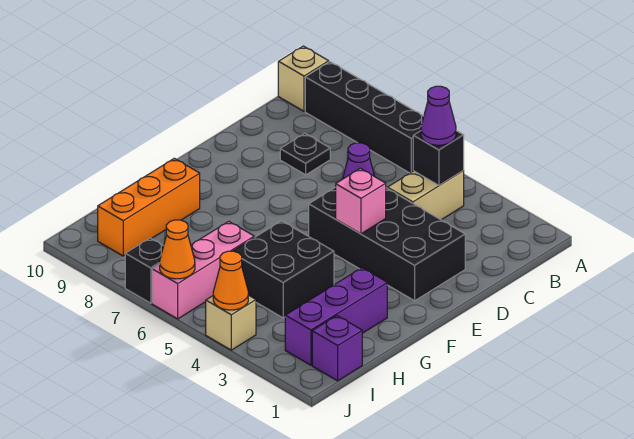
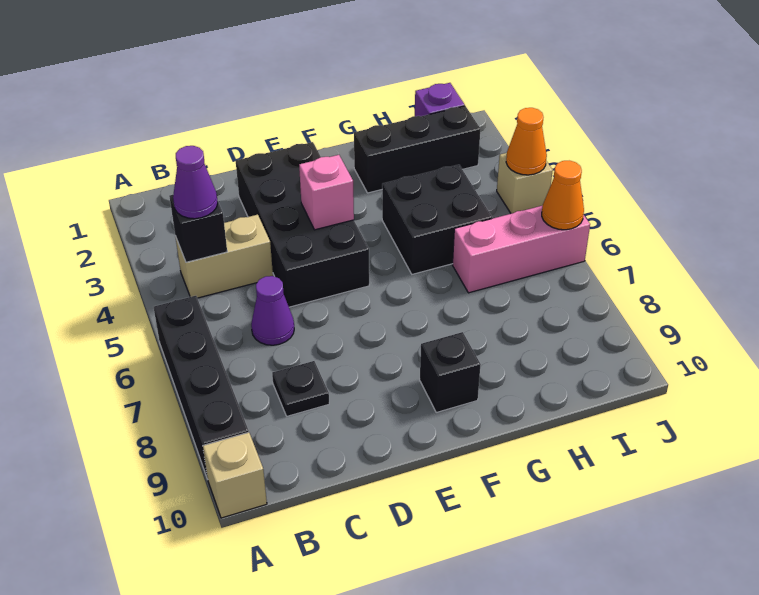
purple brick G2:I2 level 1 -> black brick G2:I2 level 1
orange brick G9:I9 level 1 -> none
black brick J7 level 1 -> black brick F9 level 1

